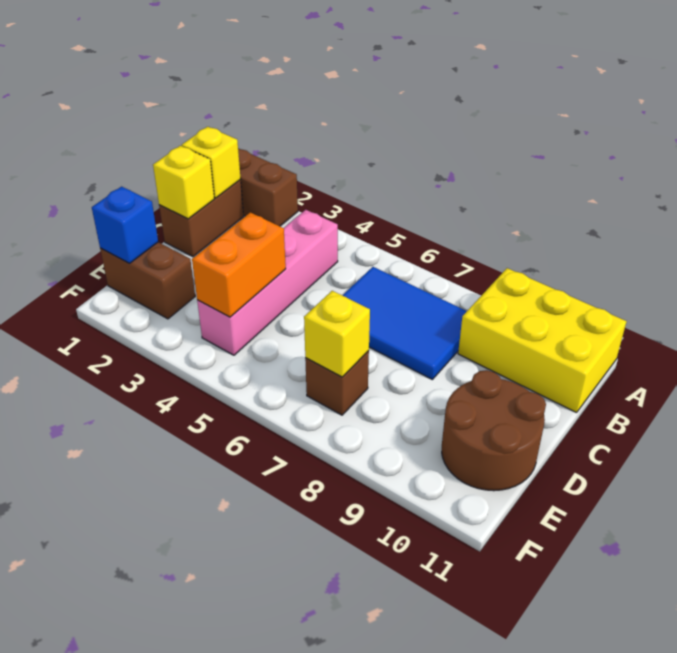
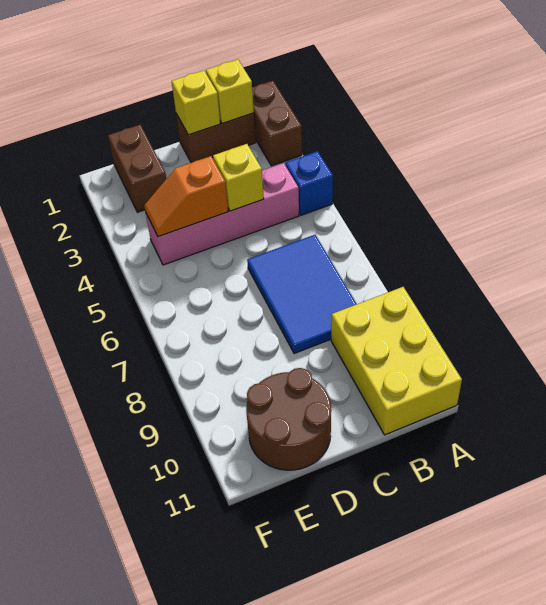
orange brick D4:E4 level 2 -> orange slope D4:E4 level 2 top D
blue brick E1 level 2 -> blue brick A4 level 1
brown brick E7 level 1 -> none
yellow brick E7 level 2 -> yellow brick C4 level 2

